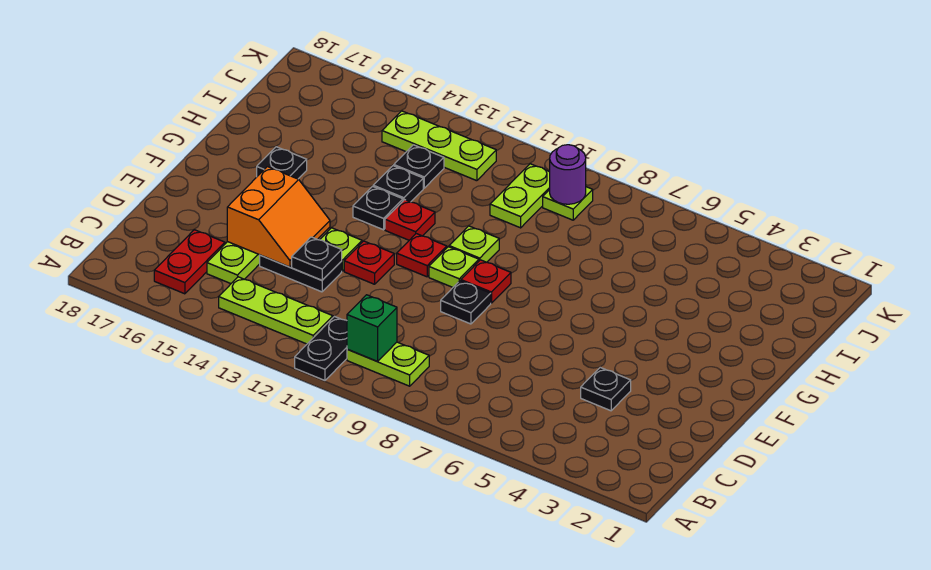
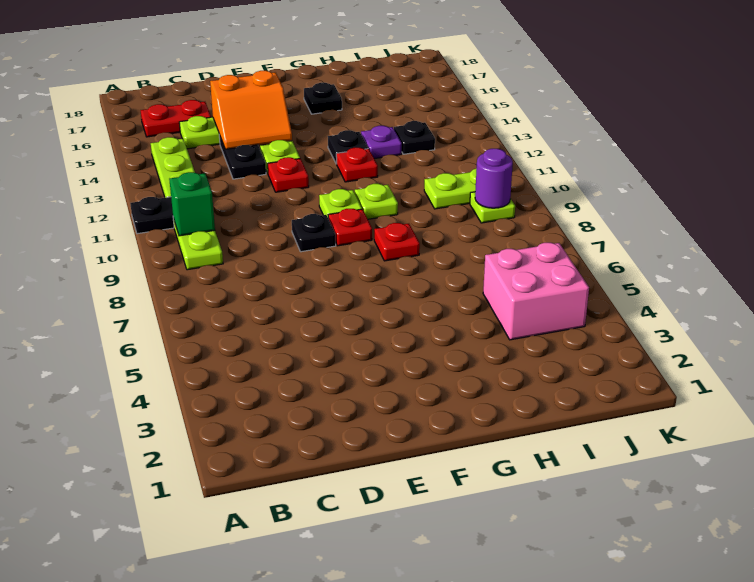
black plate D4 level 1 -> none
black plate D13 level 2 -> none
red plate F11 level 1 -> red plate G8 level 1
black plate H13 level 1 -> purple plate H13 level 1
none -> pink brick I4:J5 level 1
lime plate J12:J14 level 1 -> none

